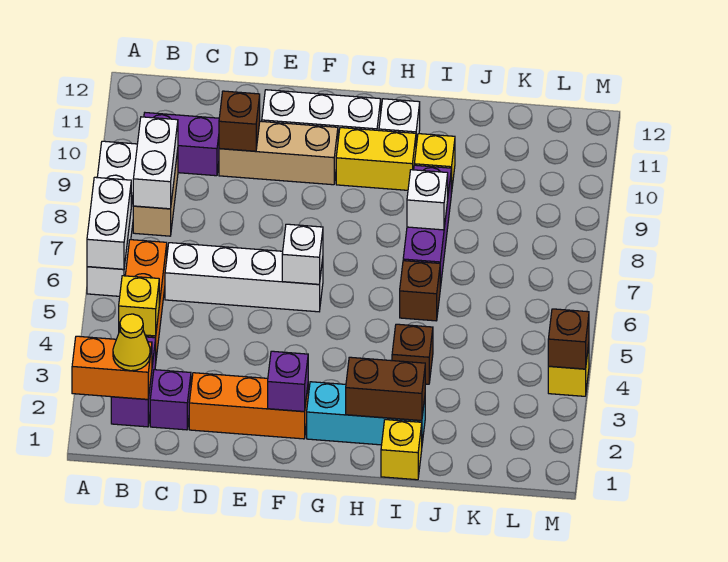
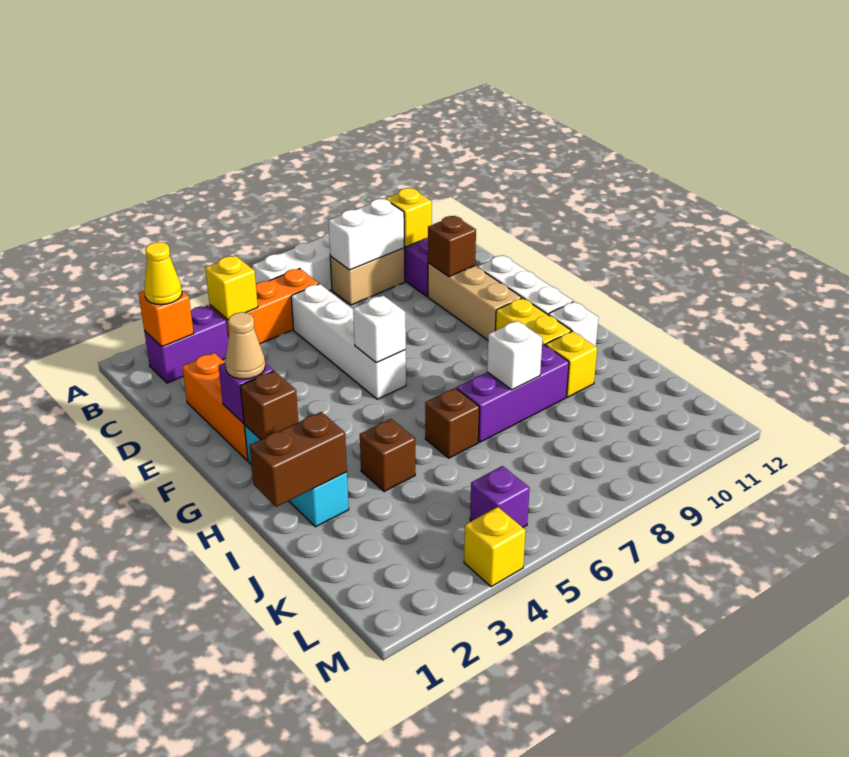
orange brick A2:B2 level 2 -> orange brick B2 level 2
white brick A6:A7 level 2 -> none
purple brick C2 level 1 -> purple brick L5 level 1
none -> tan cone F2 level 3
brown brick H2:I2 level 2 -> brown brick I1:I2 level 2
yellow brick I1 level 1 -> yellow brick B10 level 2
brown brick M4 level 2 -> brown brick G2 level 2

